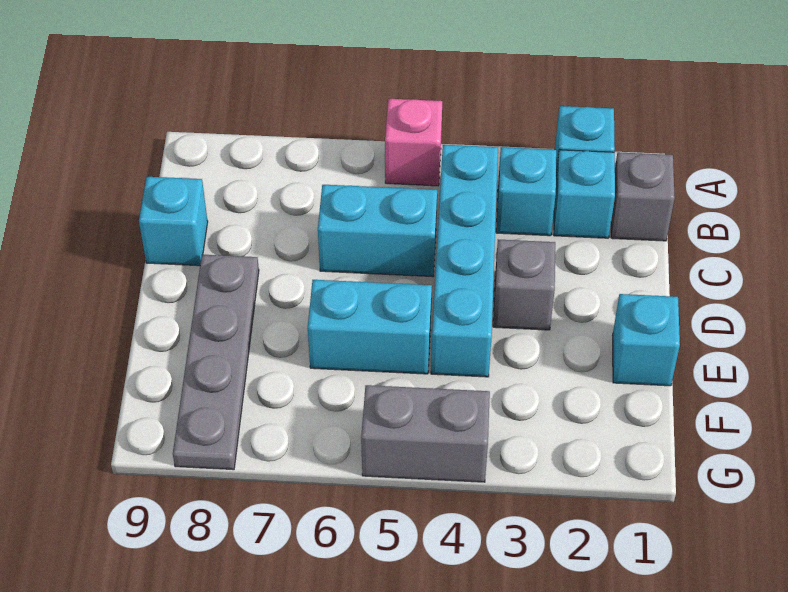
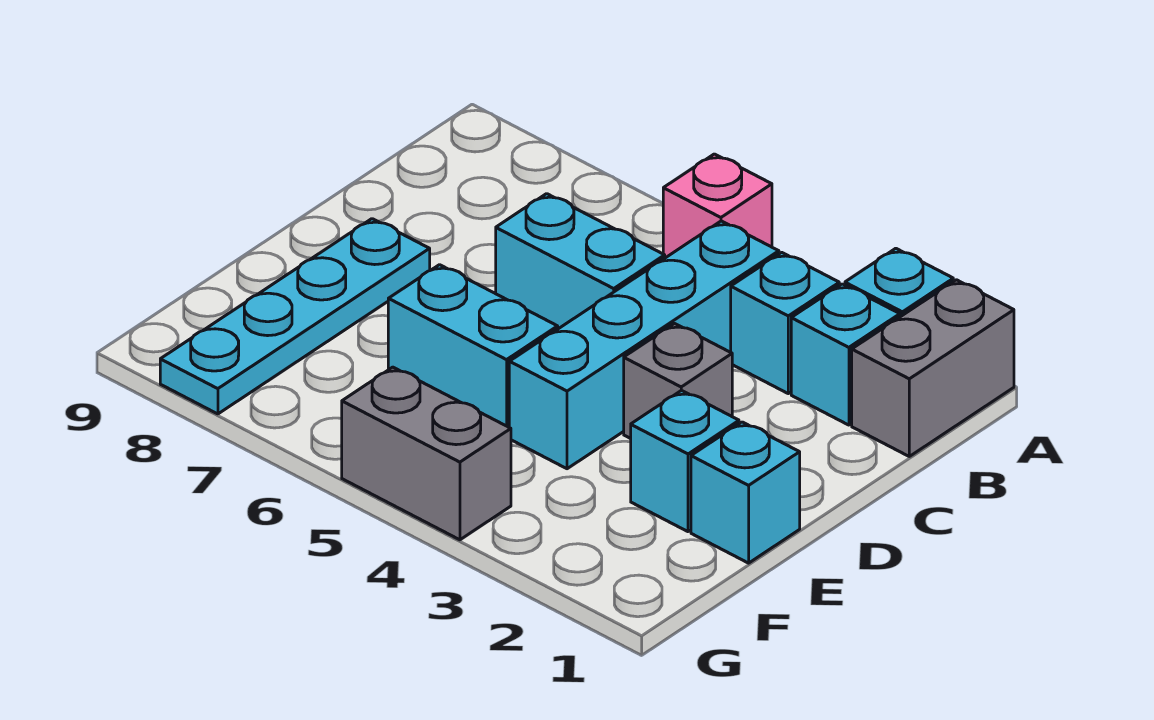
grey brick B1 level 1 -> grey brick A1:B1 level 1
cyan brick C9 level 1 -> cyan brick E2 level 1
grey plate D8:G8 level 1 -> cyan plate D8:G8 level 1

